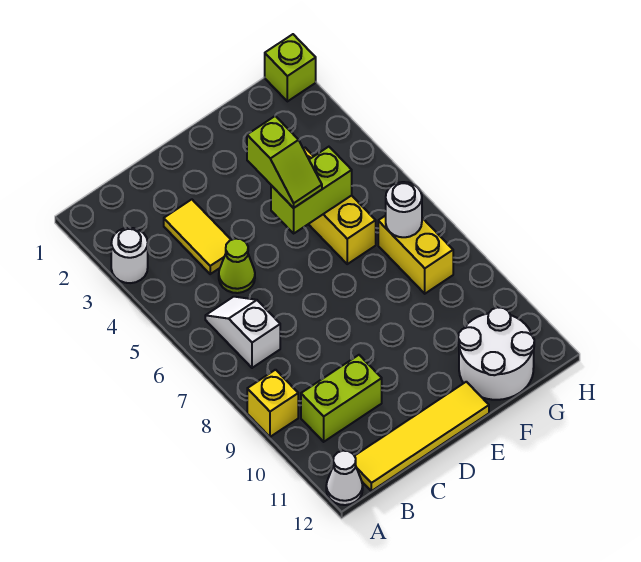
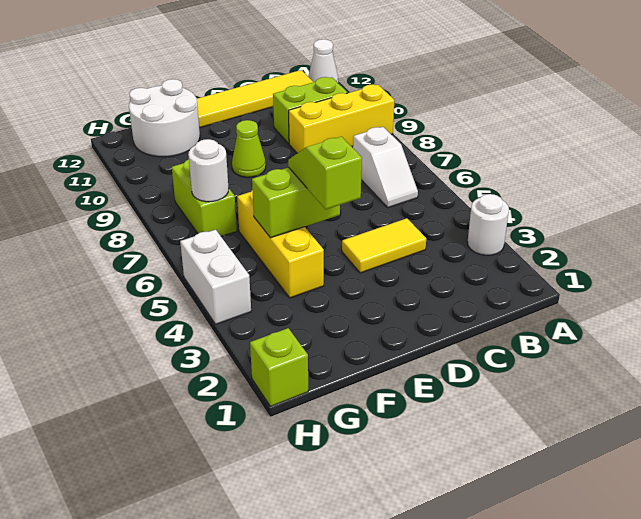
yellow brick A9 level 1 -> yellow brick A9:C9 level 1
yellow tile C3:C4 level 1 -> yellow tile C4:D4 level 1
lime cone C5 level 1 -> lime cone E9 level 1
yellow brick G7:G8 level 1 -> lime brick G7:G8 level 1
none -> white brick H4:H5 level 1

